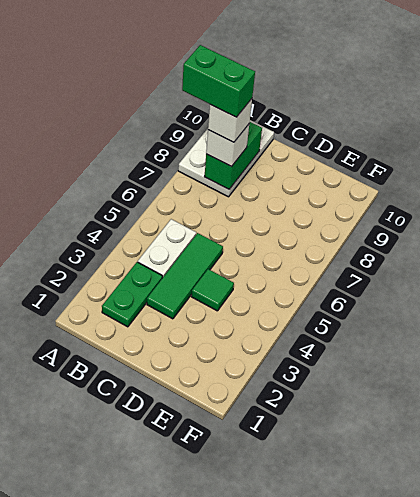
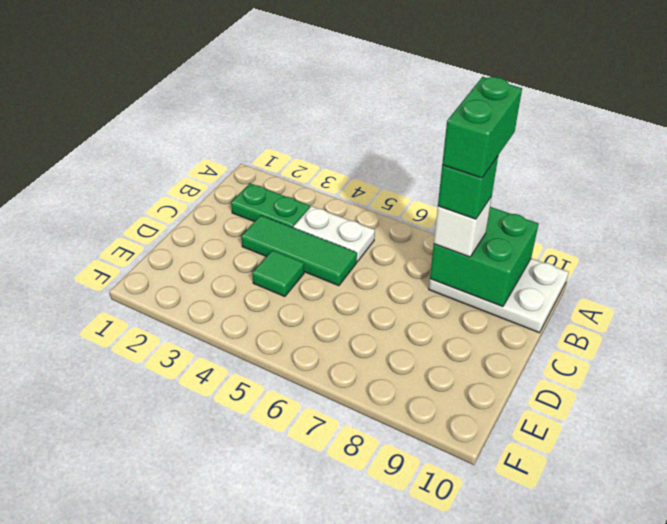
green brick B8:B9 level 2 -> green brick A8:B9 level 2
white brick B8 level 4 -> green brick B8 level 4

